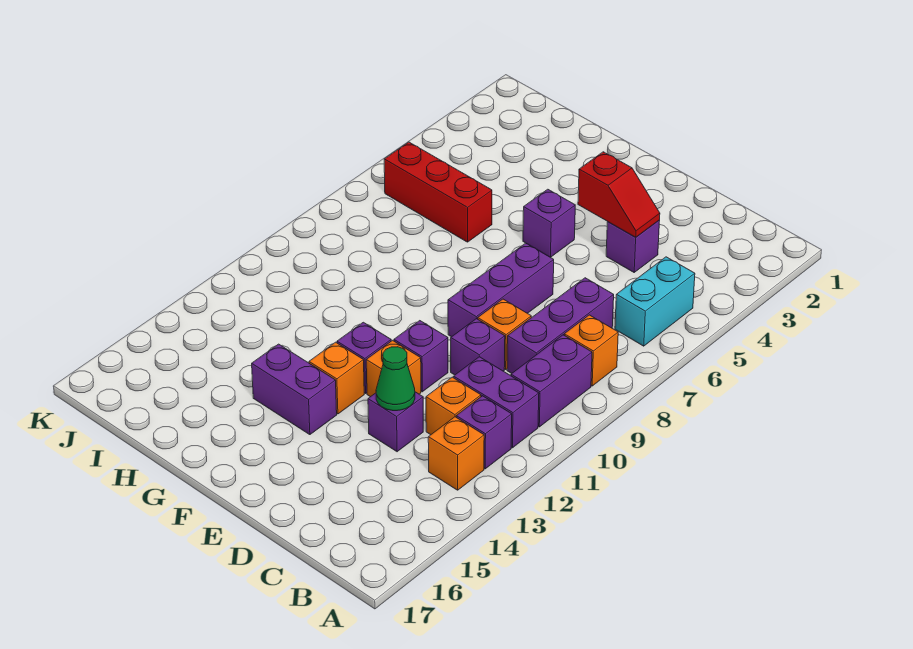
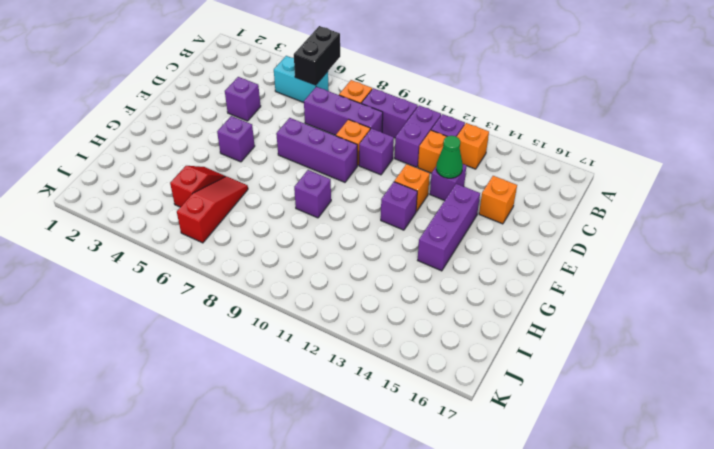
none -> black brick A6:B6 level 2
red slope D4:E4 level 2 top E -> red slope H5:I5 level 1 top I
purple brick E11 level 1 -> purple brick G9 level 1
orange brick F13 level 1 -> orange brick D15 level 1
purple brick F14:G14 level 1 -> purple brick E14:G14 level 1
red brick H6:J6 level 1 -> red slope H6:J6 level 1 top J

